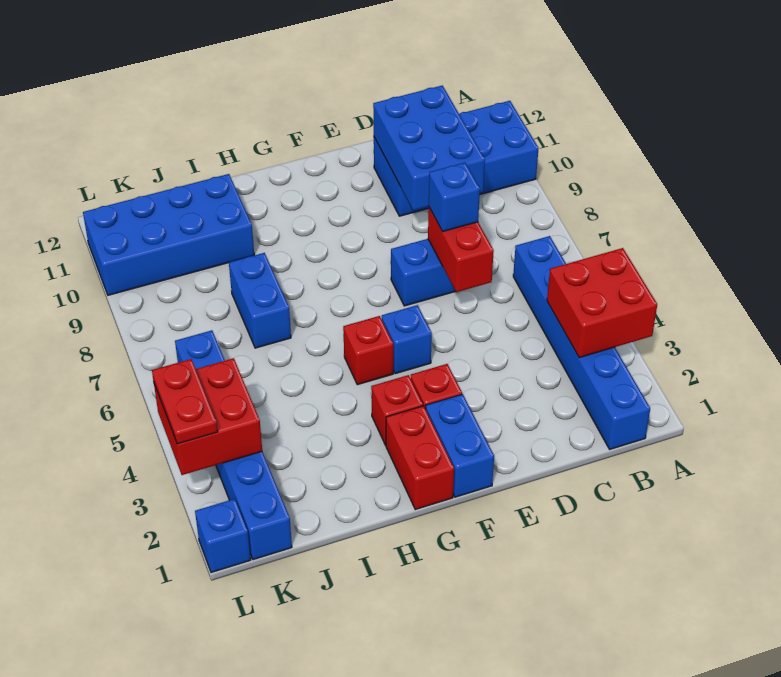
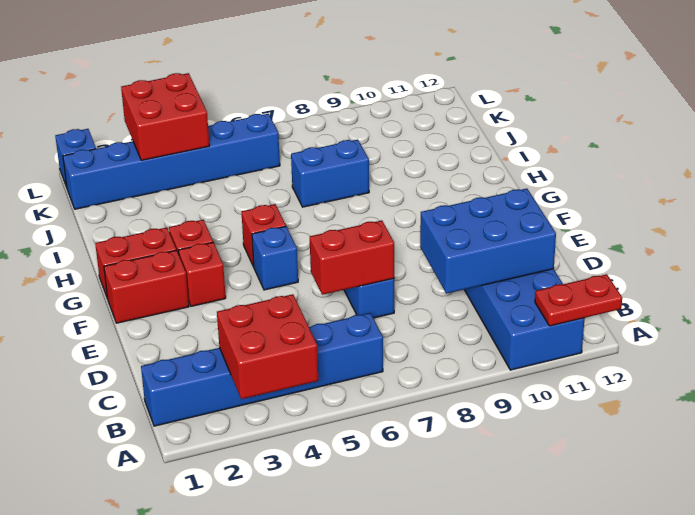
blue brick D7 level 3 -> none
blue brick F1:F2 level 1 -> red brick F1:F2 level 1
blue brick I10:L11 level 1 -> none
red plate L3:L4 level 3 -> red plate A11:A12 level 2

